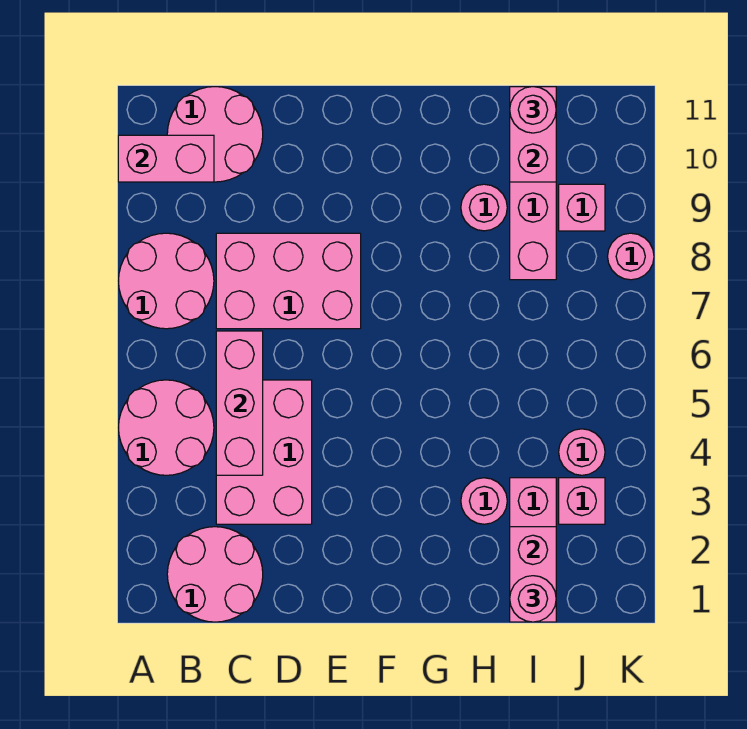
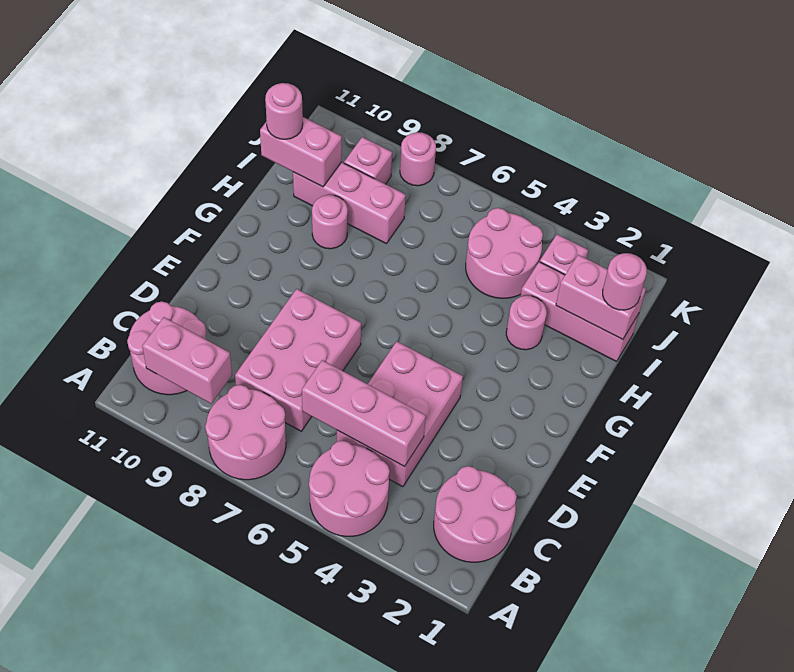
pink brick A10:B10 level 2 -> pink brick B9:B10 level 2
pink brick C3:D5 level 1 -> pink brick C4:E5 level 1
pink round brick J4 level 1 -> pink round brick I4:J5 level 1

